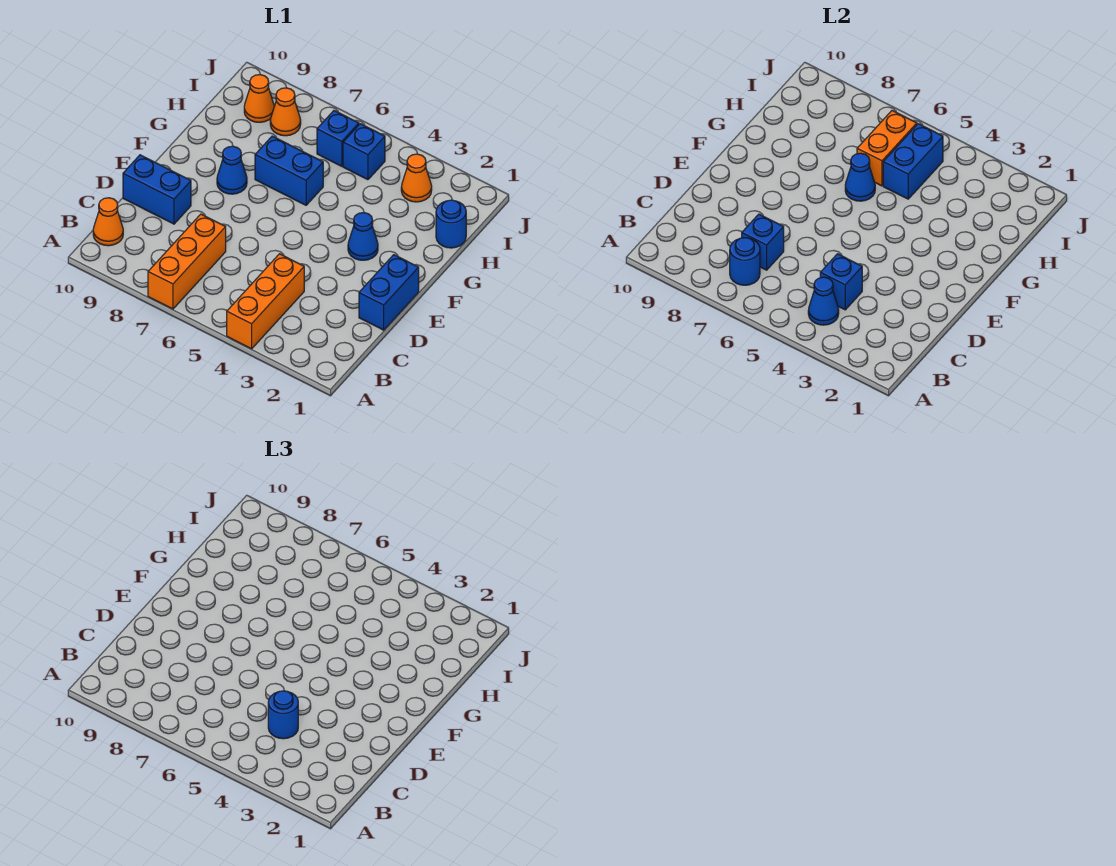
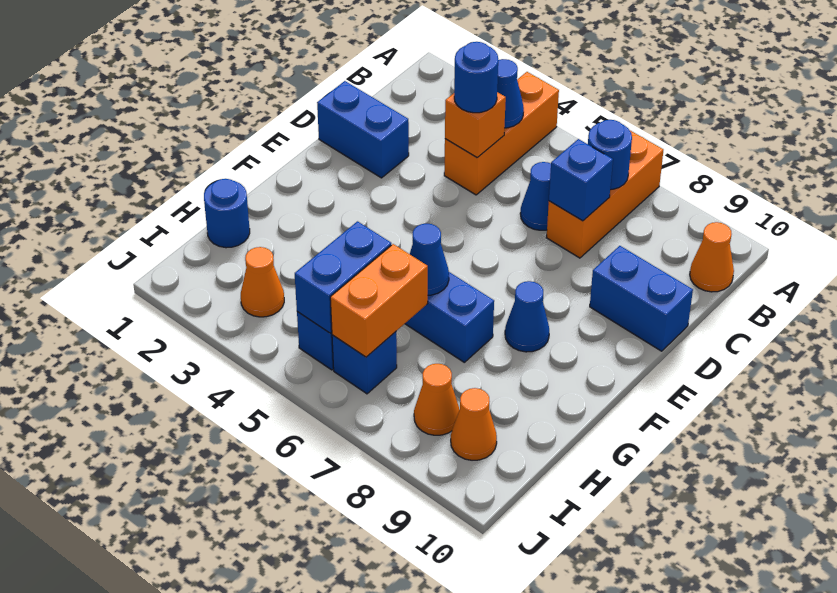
blue brick C4 level 2 -> orange brick C4 level 2
blue brick D1:E1 level 1 -> blue brick D1:D2 level 1
blue cone F3 level 1 -> blue cone C6 level 1

